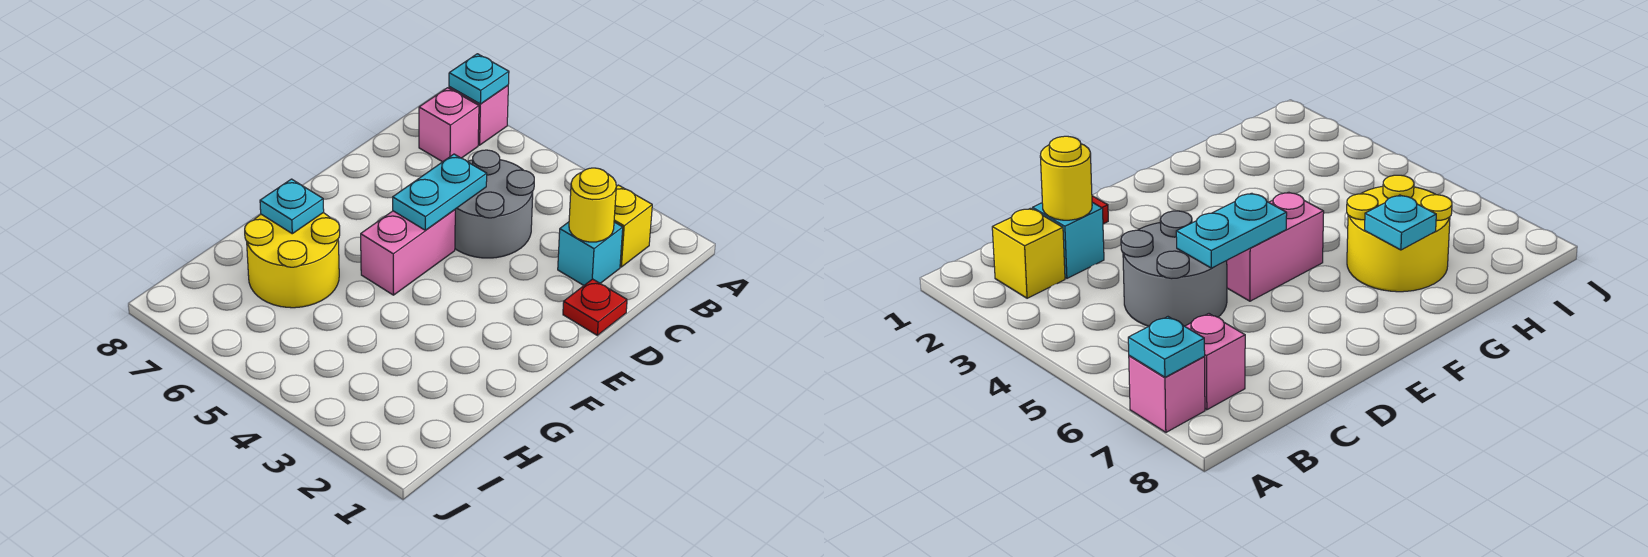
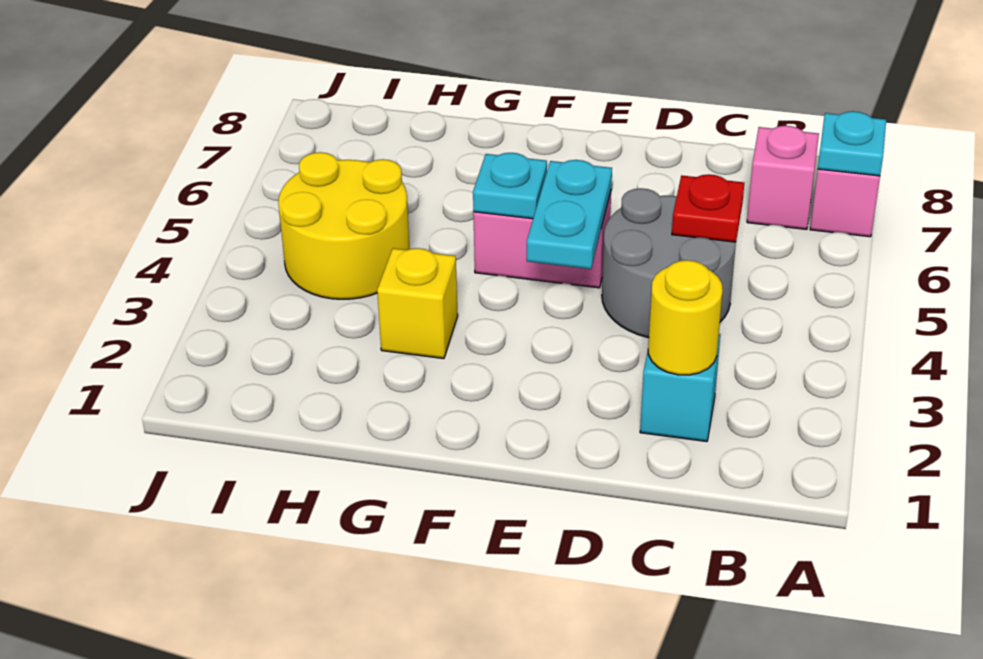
yellow brick B2 level 1 -> yellow brick G3 level 1
red plate D1 level 1 -> red plate C5 level 2
cyan plate D5:E5 level 2 -> cyan plate E4:E5 level 2
yellow round brick G6:H7 level 1 -> yellow round brick H4:I5 level 1
cyan plate G7 level 2 -> cyan plate F5 level 2

